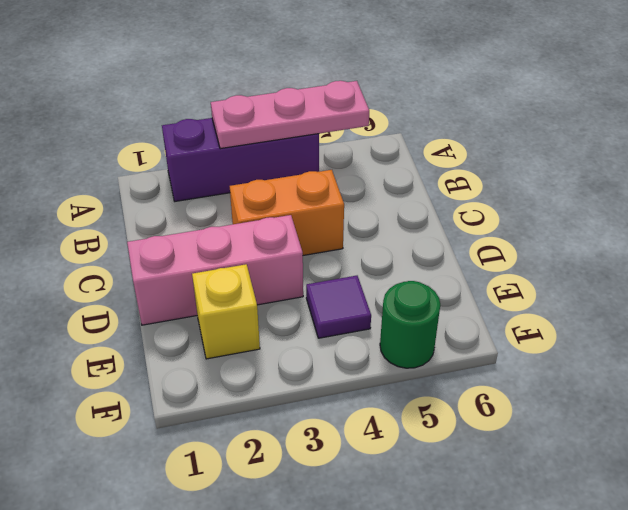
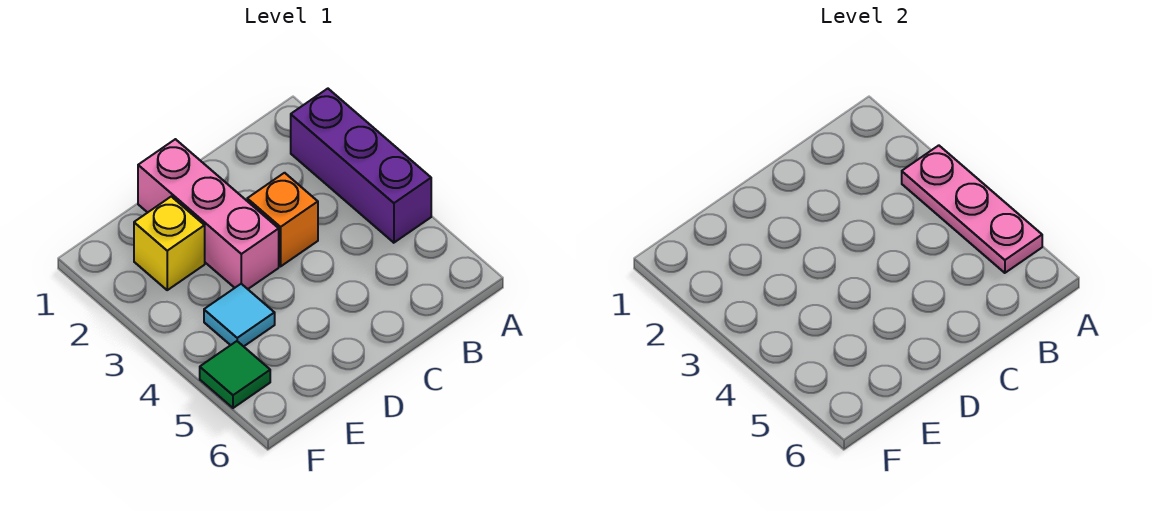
orange brick C3:C4 level 1 -> orange brick C3 level 1
purple tile E4 level 1 -> cyan tile E4 level 1
green round brick F5 level 1 -> green tile F5 level 1

